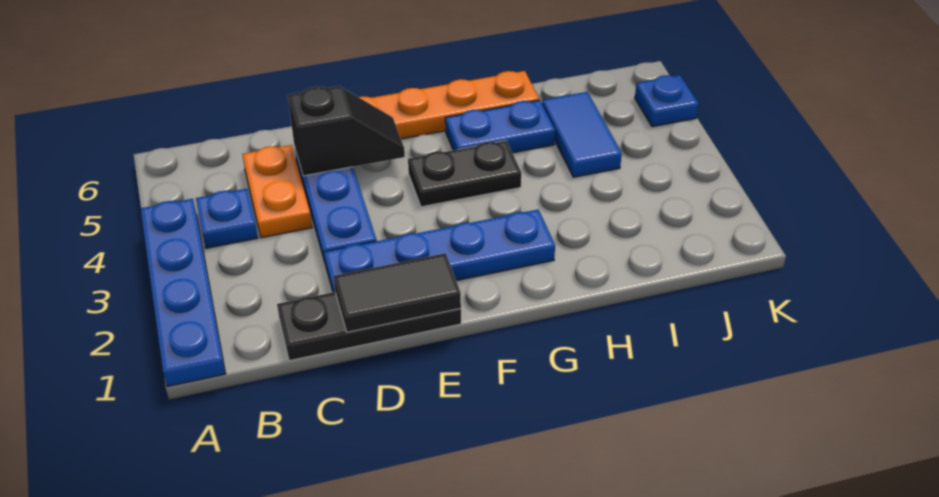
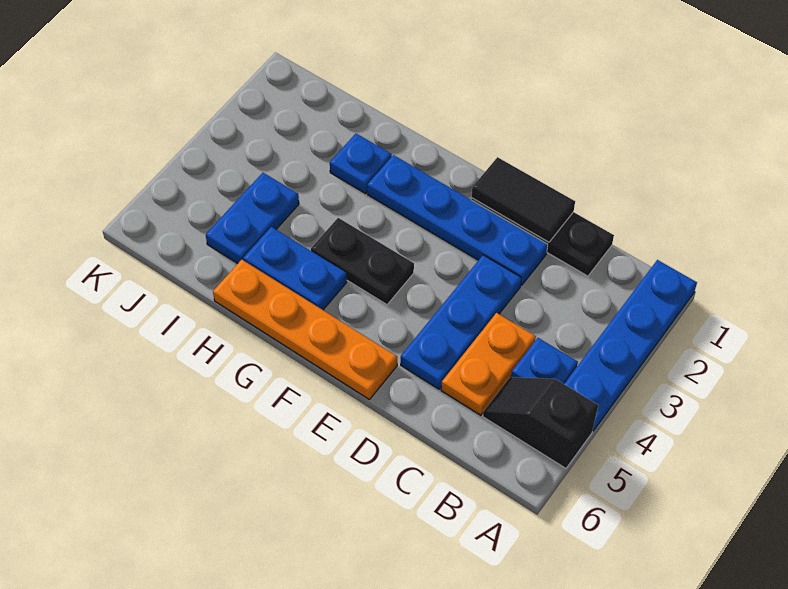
black slope D5:E5 level 2 top D -> black slope A5:B5 level 1 top A
blue tile I4:I5 level 1 -> blue plate I4:I5 level 1
blue plate K5 level 1 -> blue plate H2 level 1

